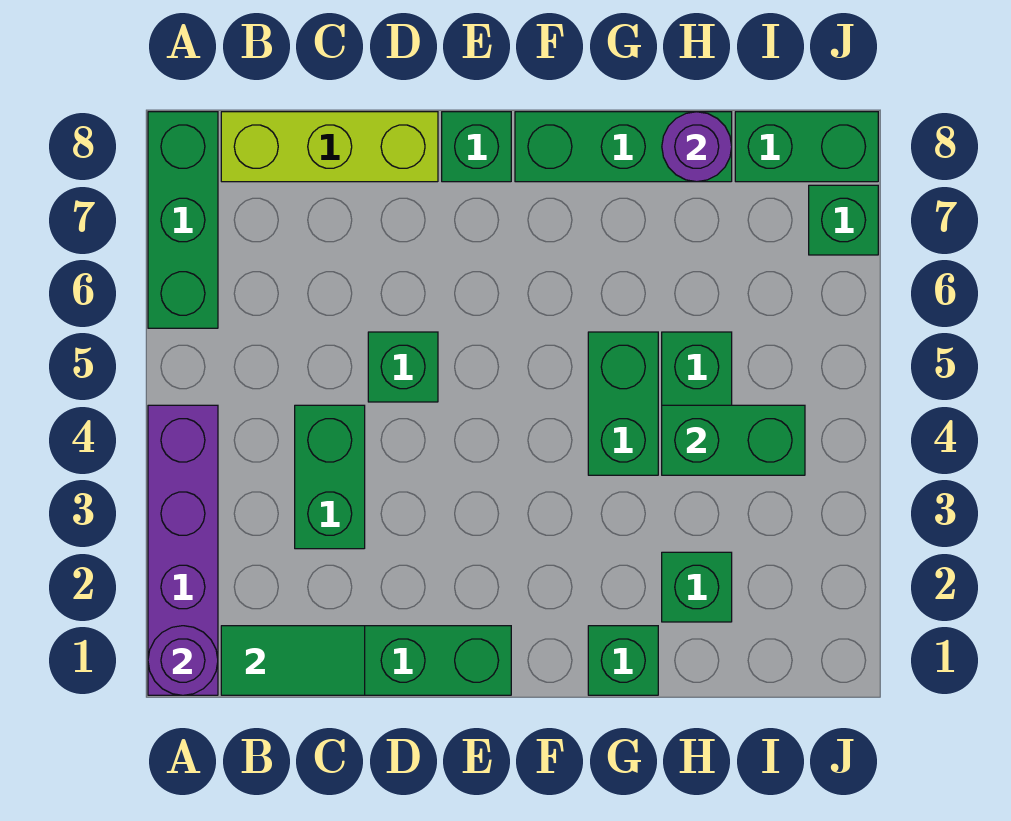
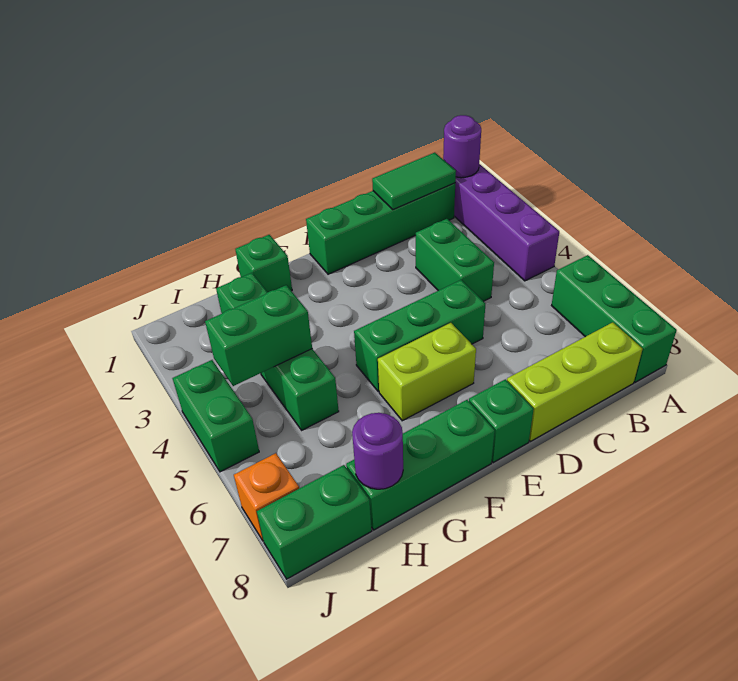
green brick D5 level 1 -> green brick D5:F5 level 1
none -> lime brick E6:F6 level 1
green brick G4:G5 level 1 -> green brick J4:J5 level 1
green brick J7 level 1 -> orange brick J7 level 1

